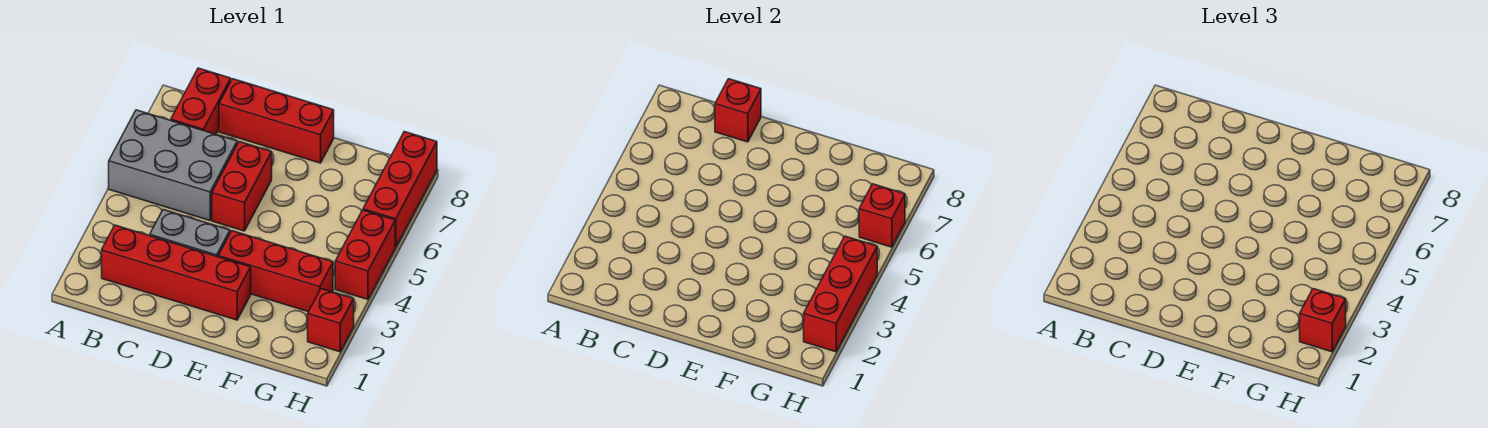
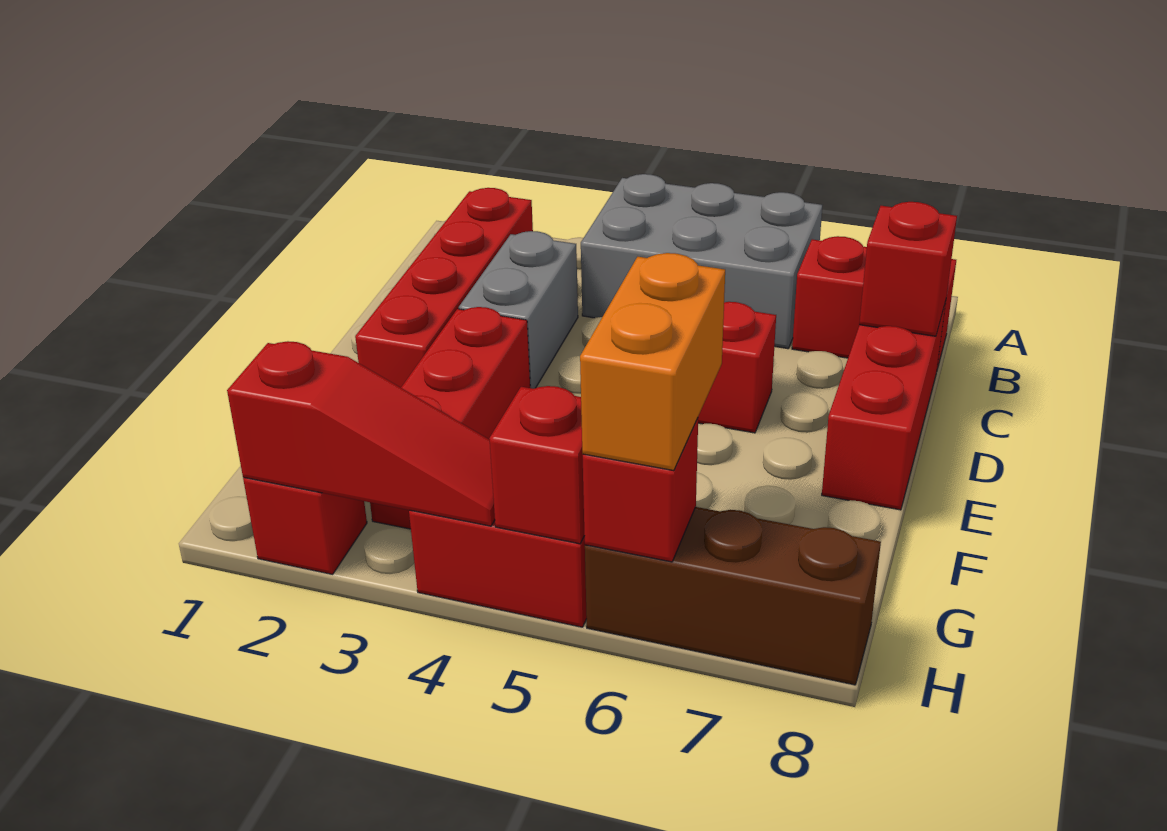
grey brick A5:C6 level 1 -> grey brick A4:B6 level 1
none -> orange brick G6:H6 level 3
red brick H2:H4 level 2 -> red slope H2:H4 level 2 top 2
red brick H2 level 3 -> red brick H5 level 2
red brick H6:H8 level 1 -> brown brick H6:H8 level 1

